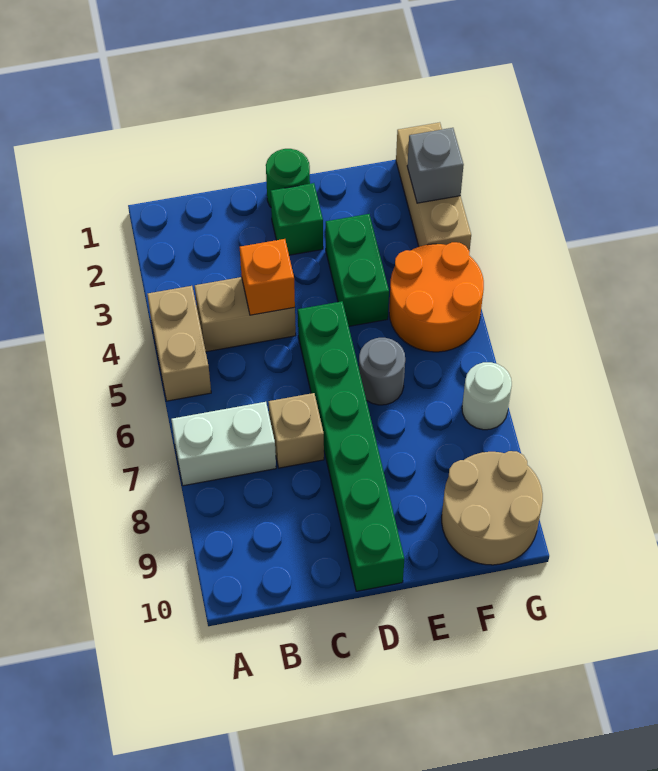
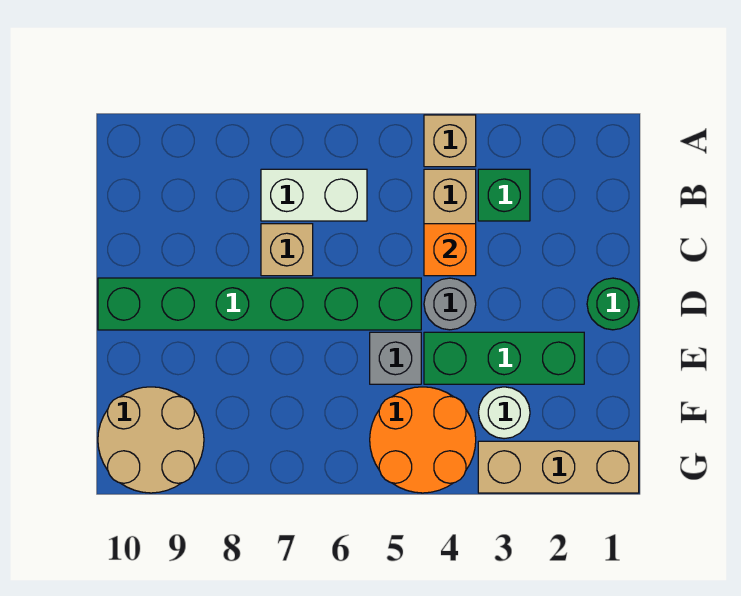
tan brick A4:A5 level 1 -> tan brick A4 level 1
white brick A7:B7 level 1 -> white brick B6:B7 level 1
green brick D2 level 1 -> green brick B3 level 1
green brick E3:E4 level 1 -> green brick E2:E4 level 1
grey round brick E6 level 1 -> grey round brick D4 level 1
grey brick G2 level 2 -> grey brick E5 level 1
white round brick G7 level 1 -> white round brick F3 level 1

